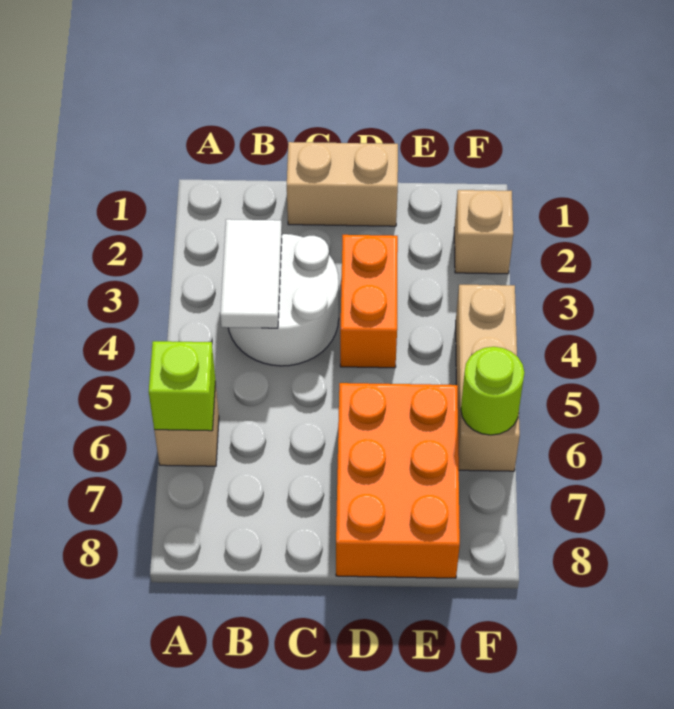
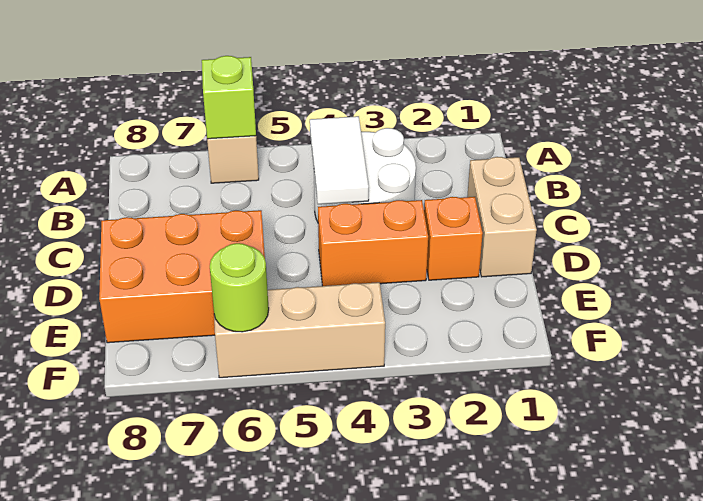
white tile B3:B4 level 2 -> white tile B4:C4 level 2
none -> orange brick D2 level 1
tan brick F2 level 1 -> none

